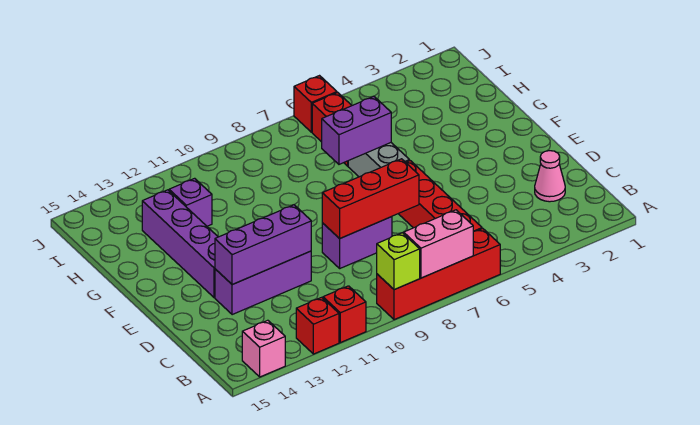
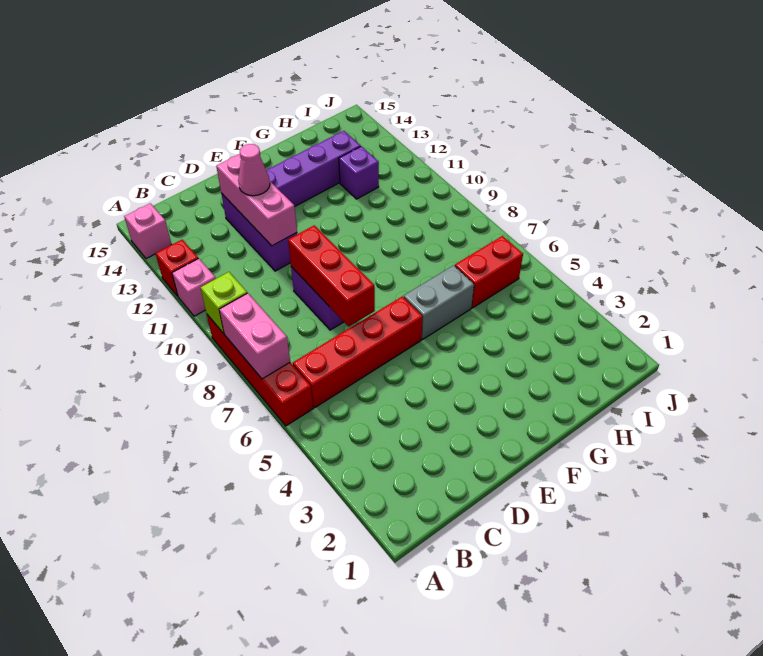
red brick A11 level 1 -> pink brick A11 level 1
pink cone C2 level 1 -> pink cone D12 level 3
purple brick D11:D13 level 2 -> pink brick D11:D13 level 2
purple brick G6:G7 level 2 -> none
red brick J6 level 1 -> none

